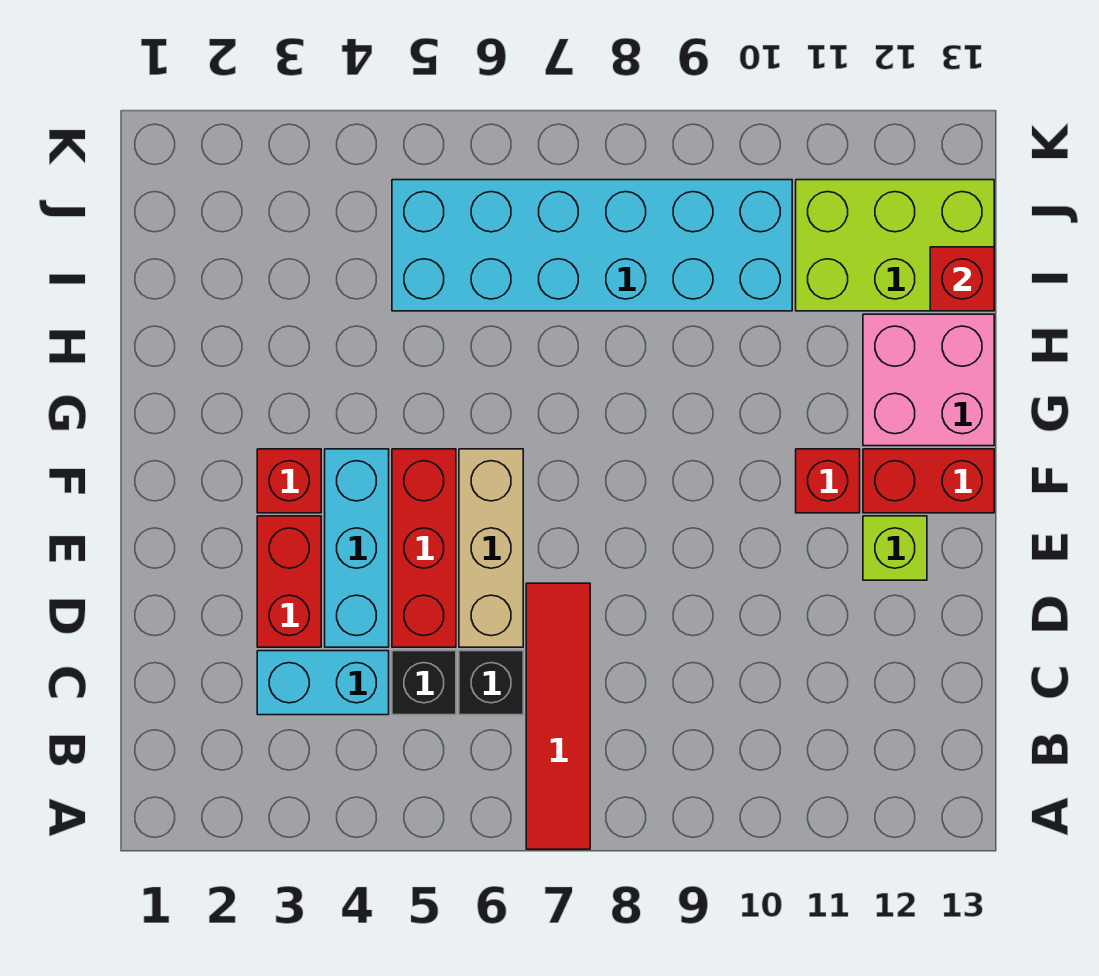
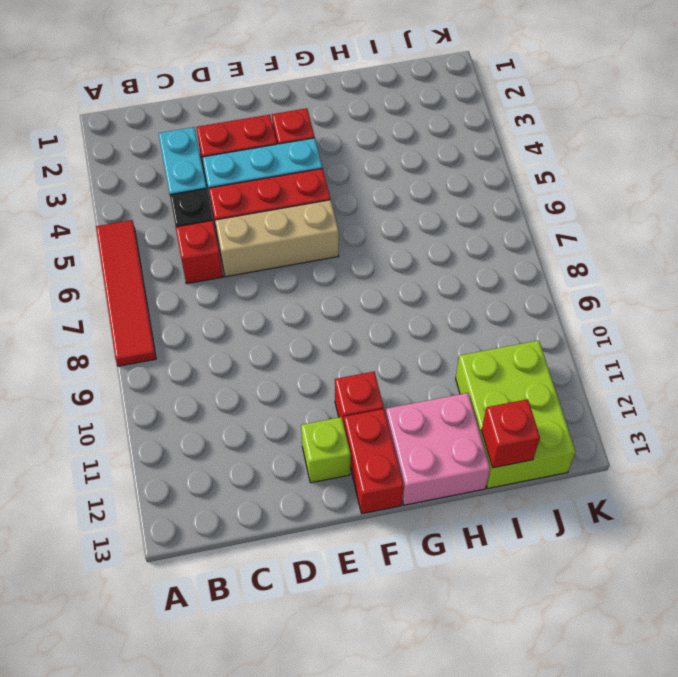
red tile A7:D7 level 1 -> red tile A5:A8 level 1
black brick C6 level 1 -> red brick C6 level 1
cyan brick I5:J10 level 1 -> none

